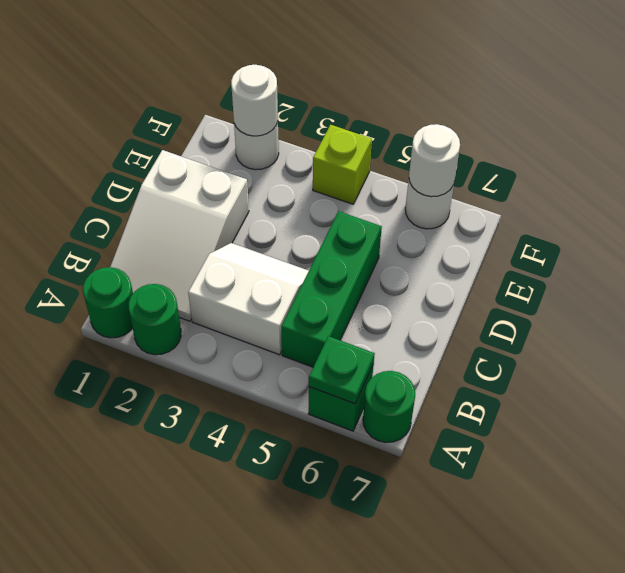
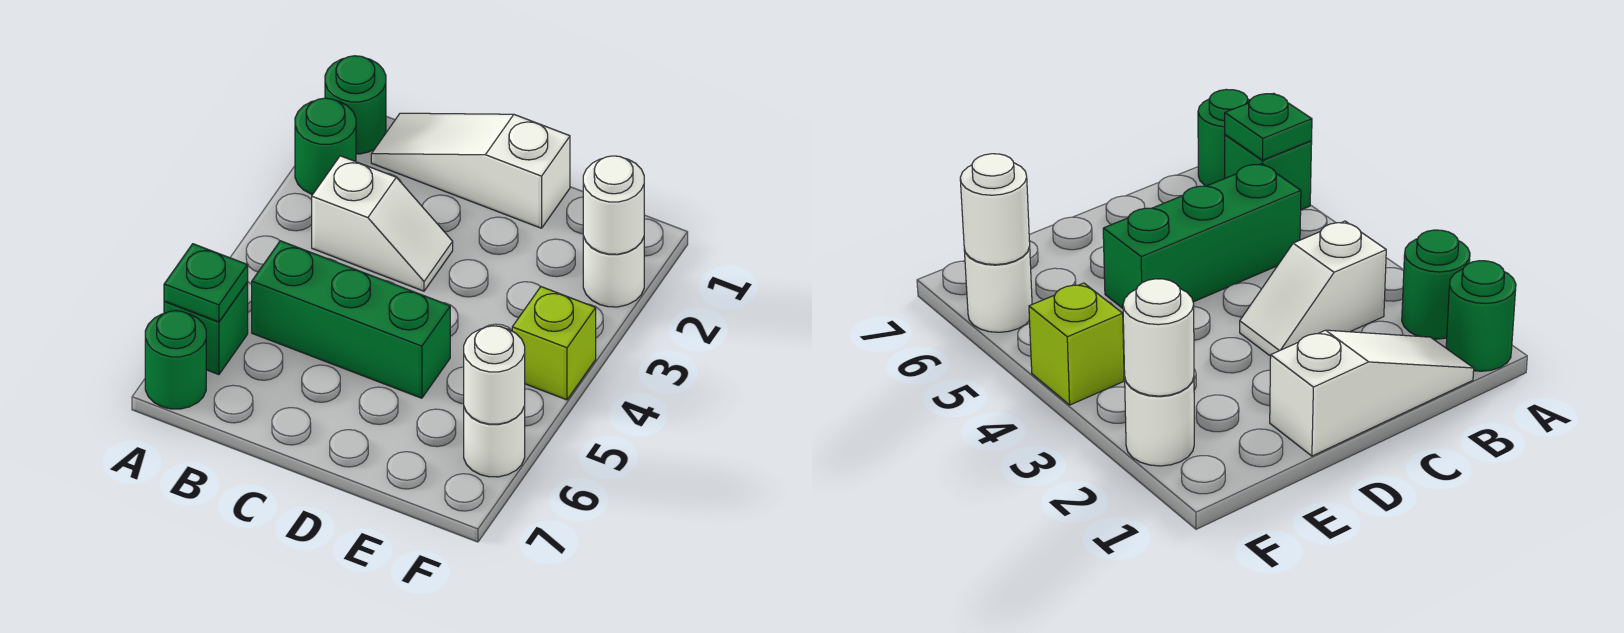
white slope B1:D2 level 1 top D -> white slope B1:D1 level 1 top D
white slope B3:C4 level 1 top B -> white slope B3:C3 level 1 top B

